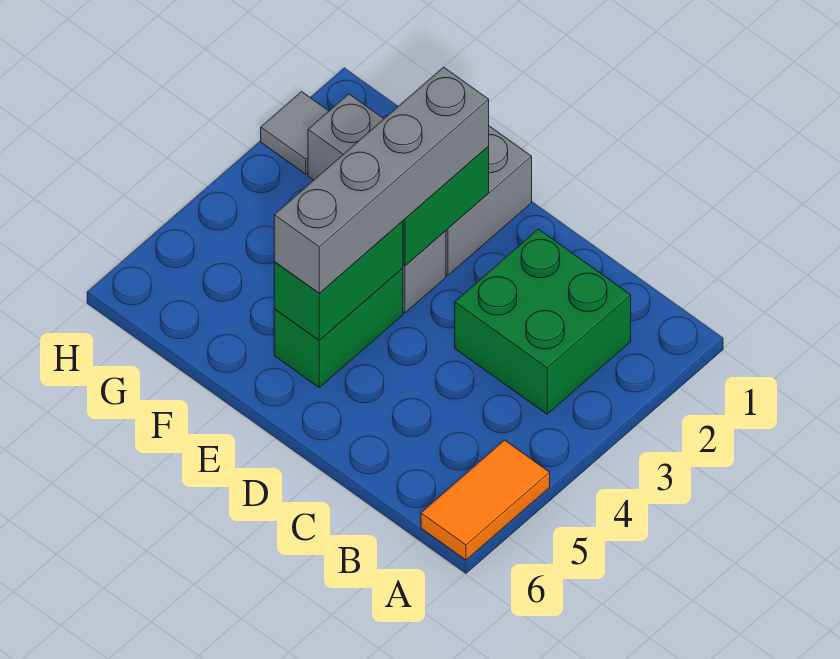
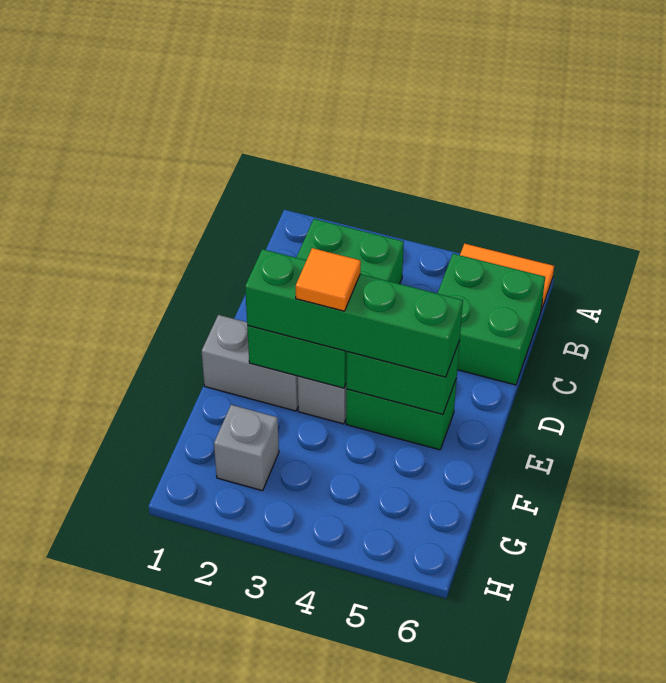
none -> green brick B5:C6 level 1
grey brick E2:E5 level 3 -> green brick E2:E5 level 3
none -> orange tile E3 level 4
grey tile H2 level 1 -> none

